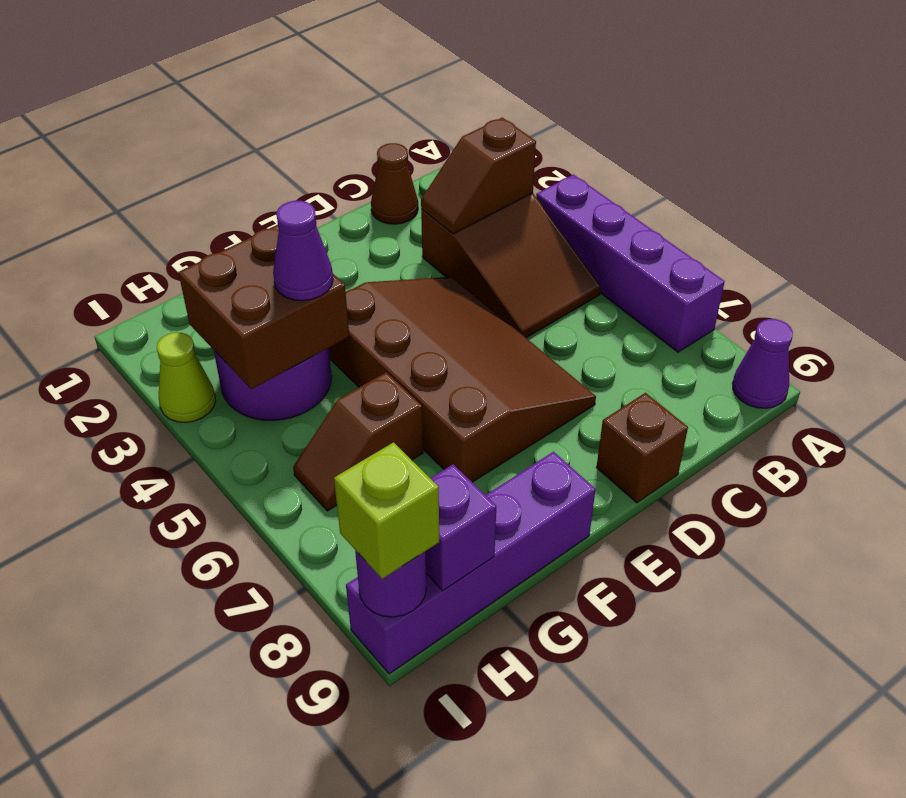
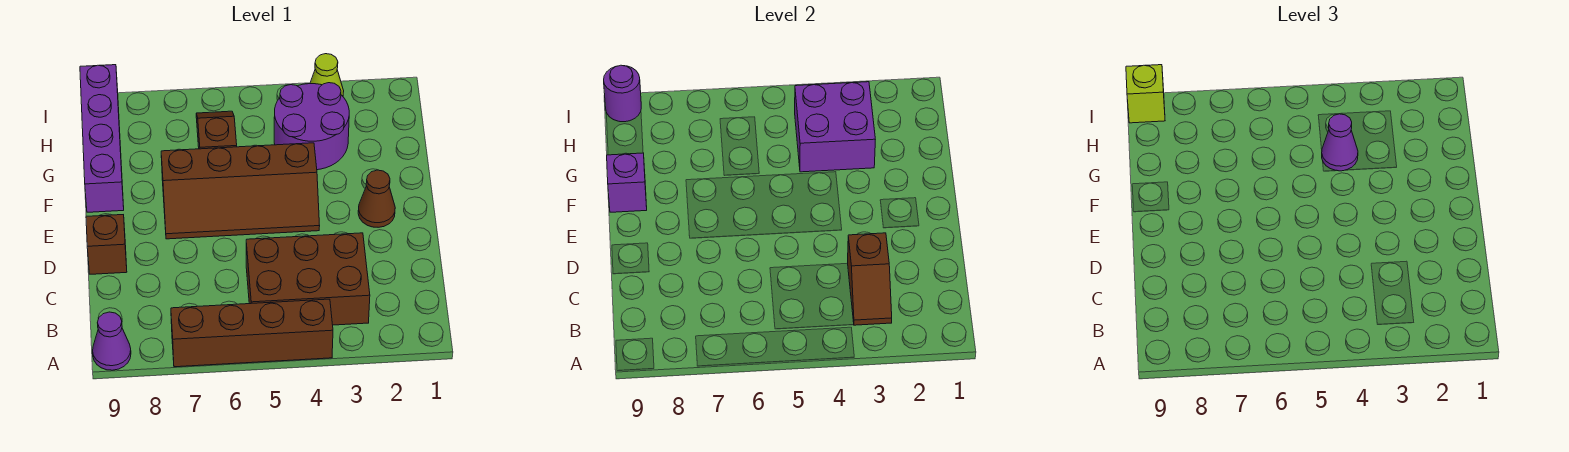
purple brick A4:A7 level 1 -> brown brick A4:A7 level 1
brown slope B3:C5 level 1 top 3 -> brown brick B3:C5 level 1
brown slope B3:C3 level 2 top B -> brown slope B3:C3 level 2 top C
brown cone C1 level 1 -> brown cone E2 level 1
brown slope D4:F7 level 1 top F -> brown slope E4:F7 level 1 top F
brown brick G3:H4 level 2 -> purple brick G3:H4 level 2
purple brick H9 level 2 -> purple brick F9 level 2

